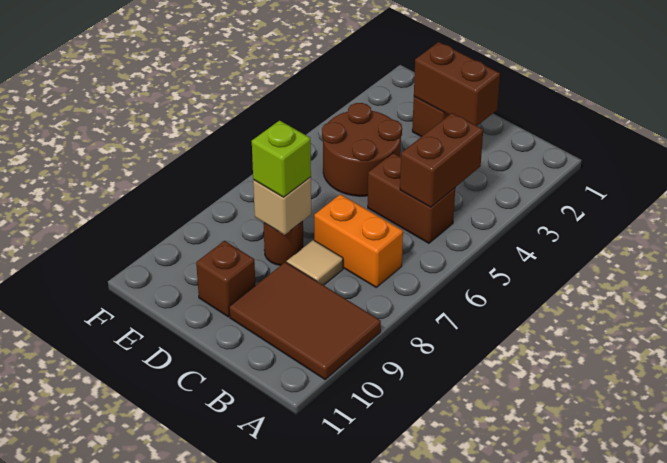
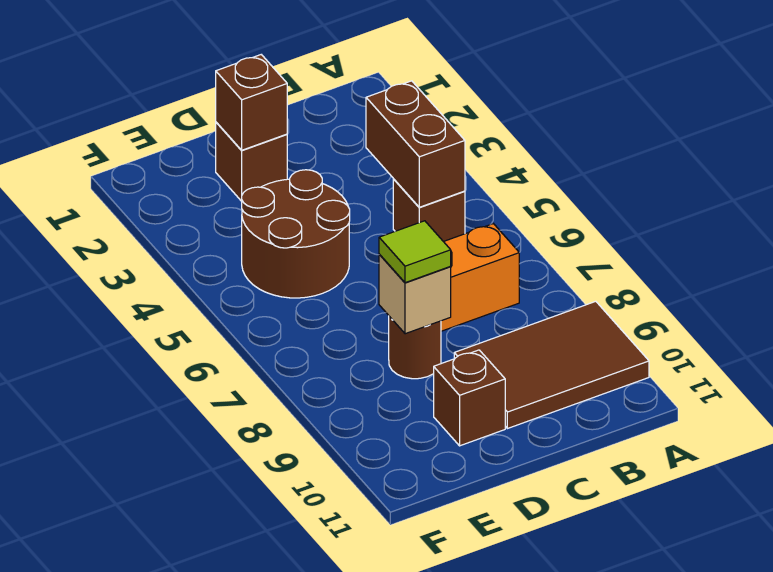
brown brick B5:C5 level 1 -> brown brick B5 level 1
brown brick C2:D2 level 2 -> brown brick D2 level 2
tan tile C8 level 1 -> none
lime brick D8 level 3 -> lime tile D8 level 3

